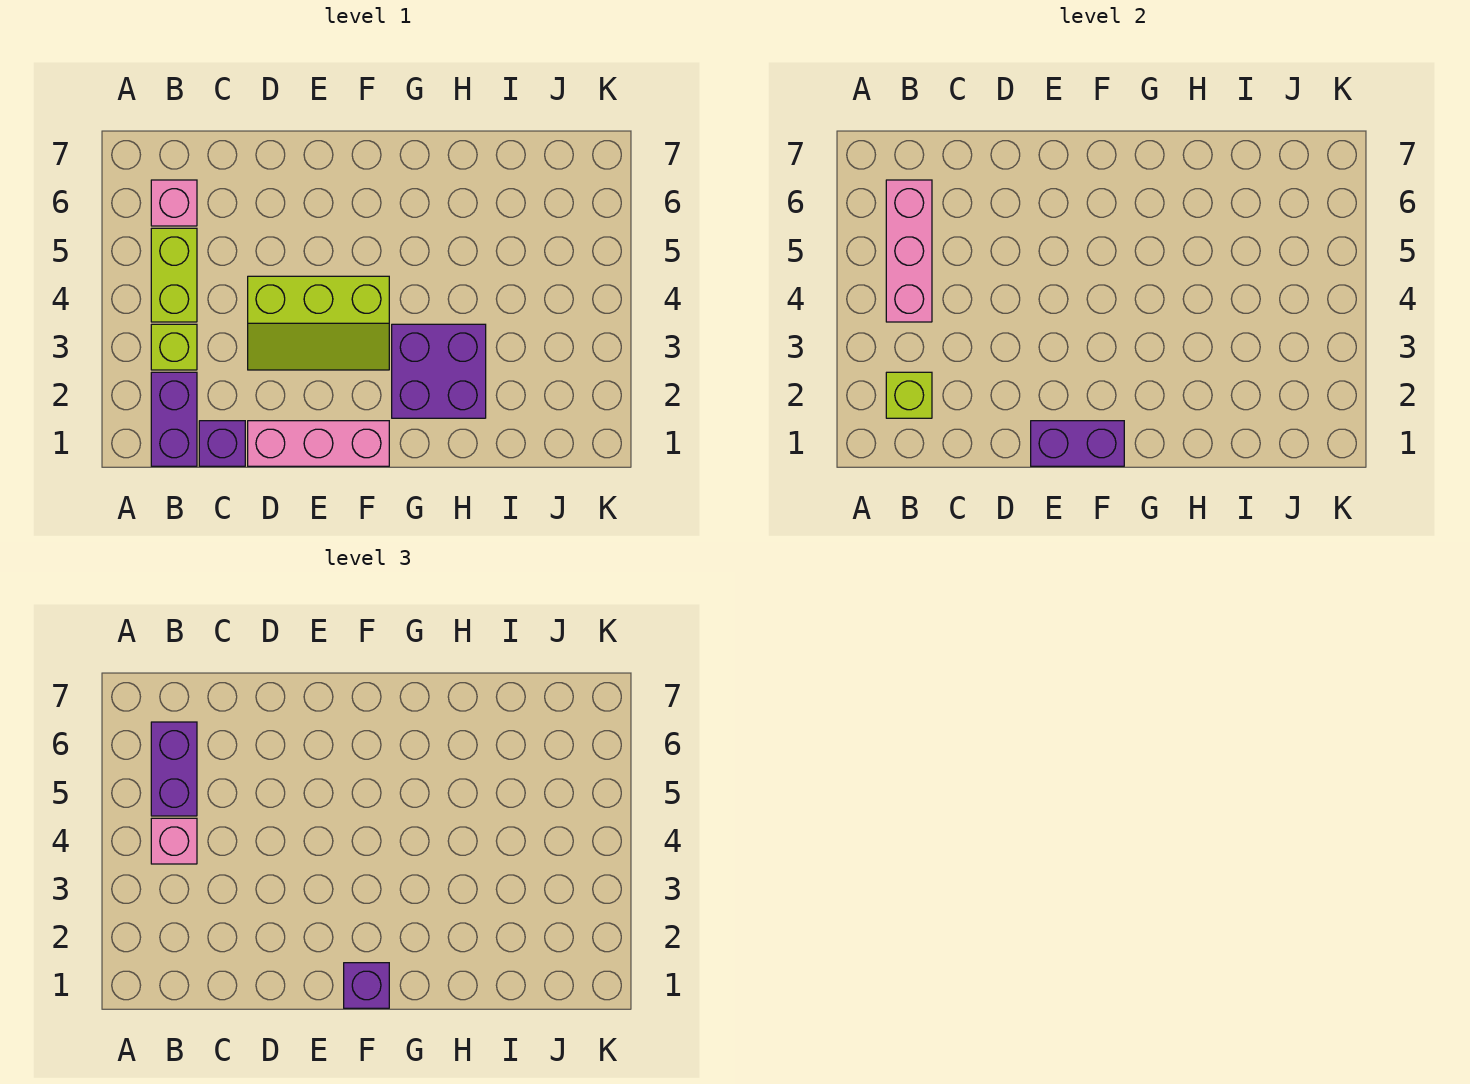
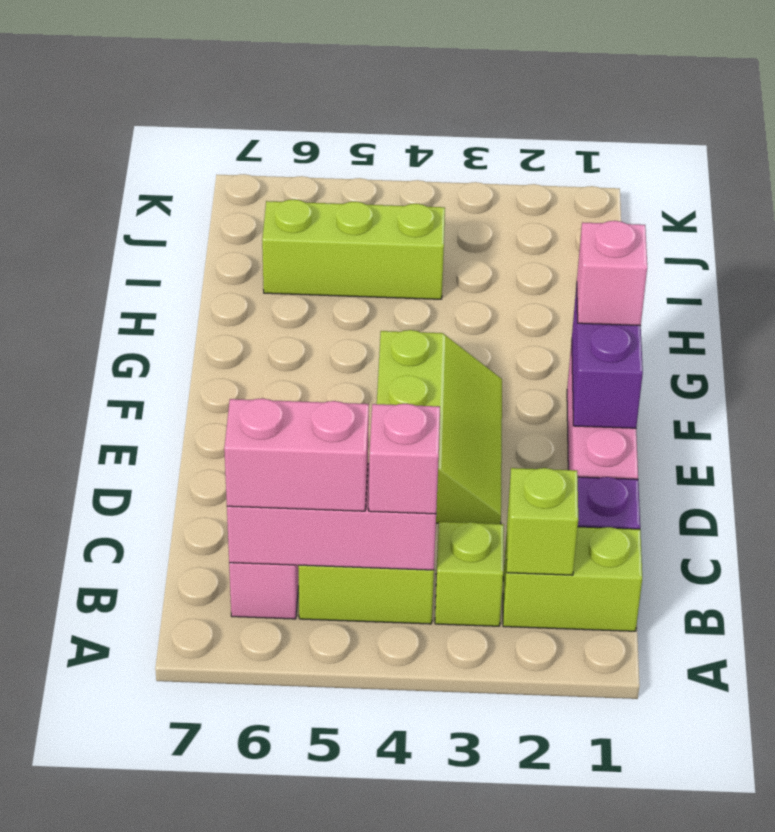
purple brick B1:B2 level 1 -> lime brick B1:B2 level 1
purple brick B5:B6 level 3 -> pink brick B5:B6 level 3
purple brick F1 level 3 -> pink brick F1 level 3
purple brick G2:H3 level 1 -> none
none -> lime brick I4:I6 level 1

